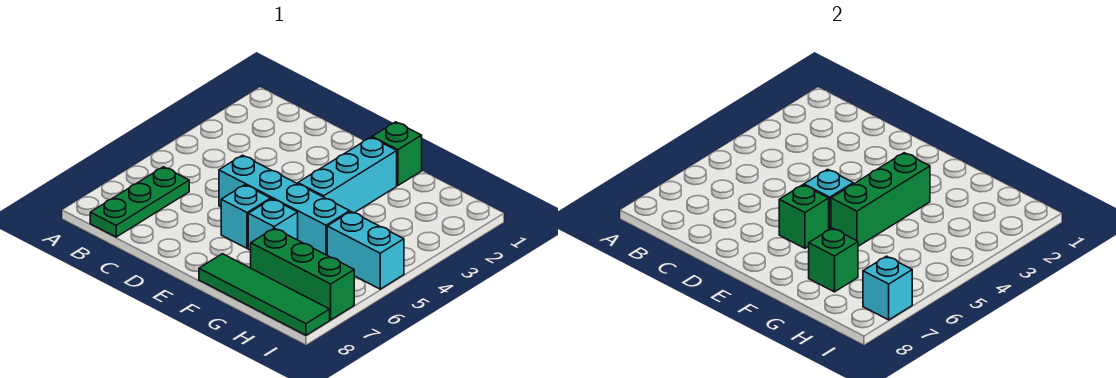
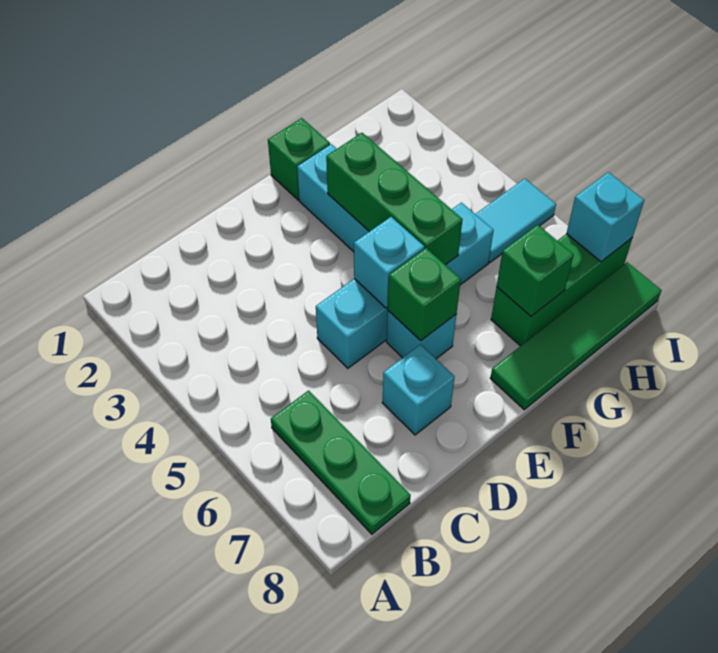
cyan brick F6 level 1 -> cyan brick D7 level 1
cyan brick H5:I5 level 1 -> cyan tile H5:I5 level 1

